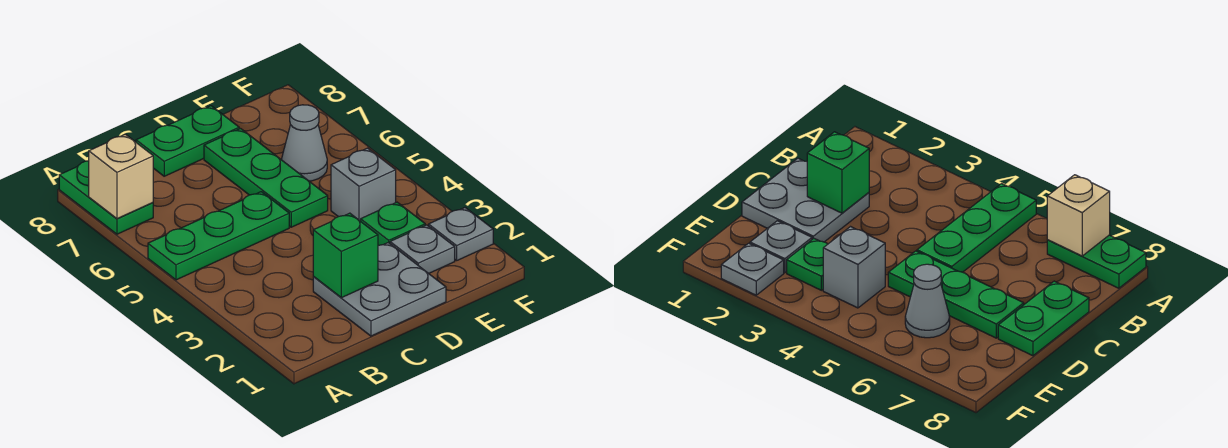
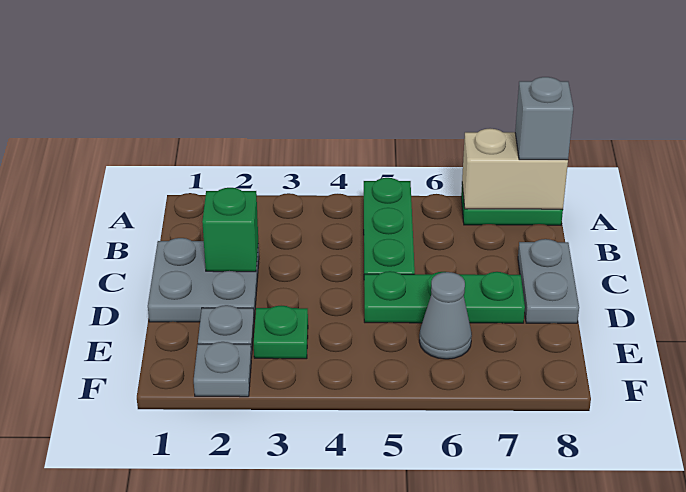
tan brick A7 level 2 -> tan brick A7:A8 level 2
green plate C8:D8 level 1 -> grey plate C8:D8 level 1
grey brick E4 level 1 -> grey brick A8 level 3

